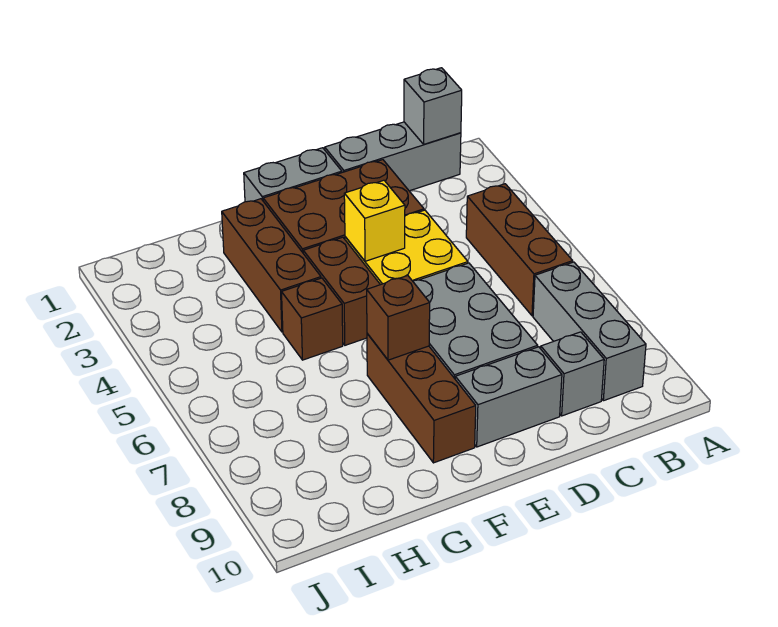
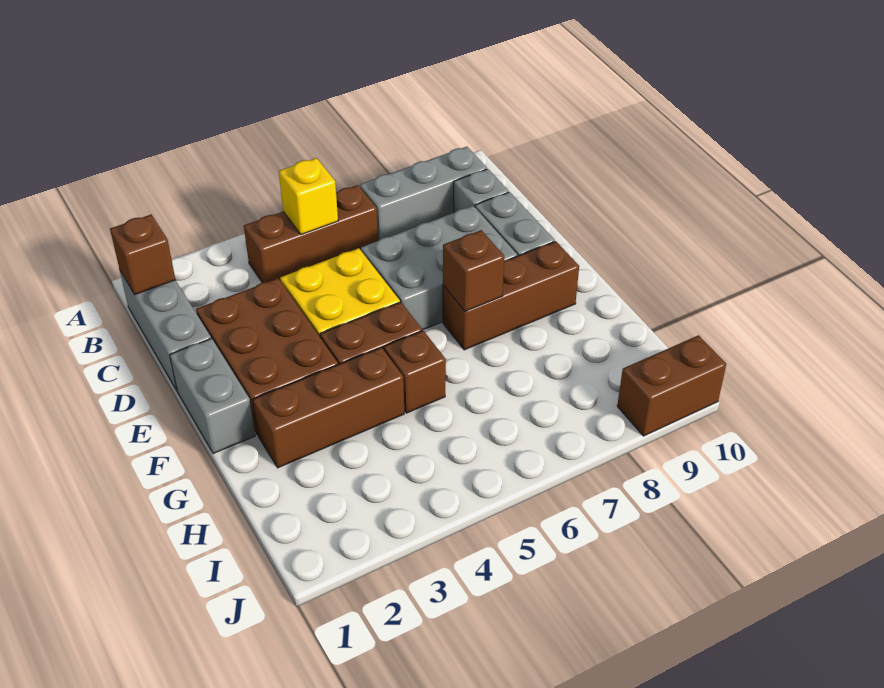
grey brick B1 level 2 -> brown brick B1 level 2
yellow brick E4 level 2 -> yellow brick B5 level 2
none -> brown brick J9:J10 level 1

